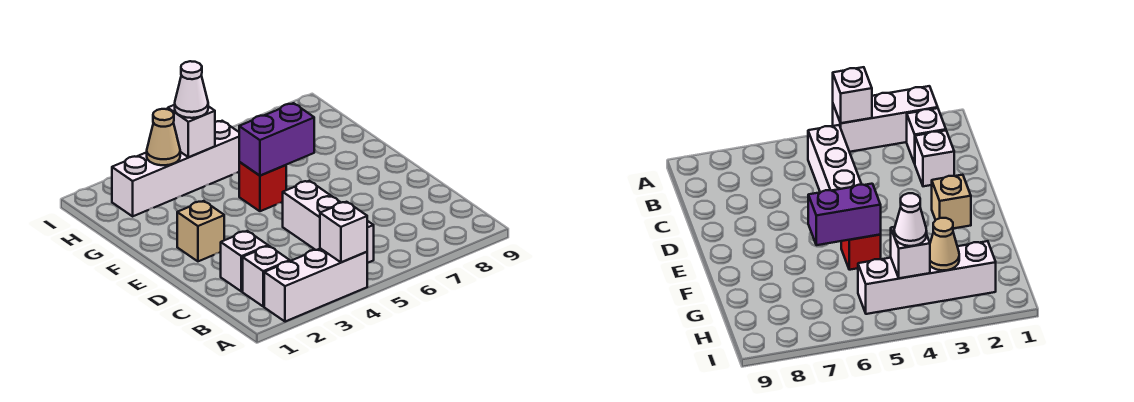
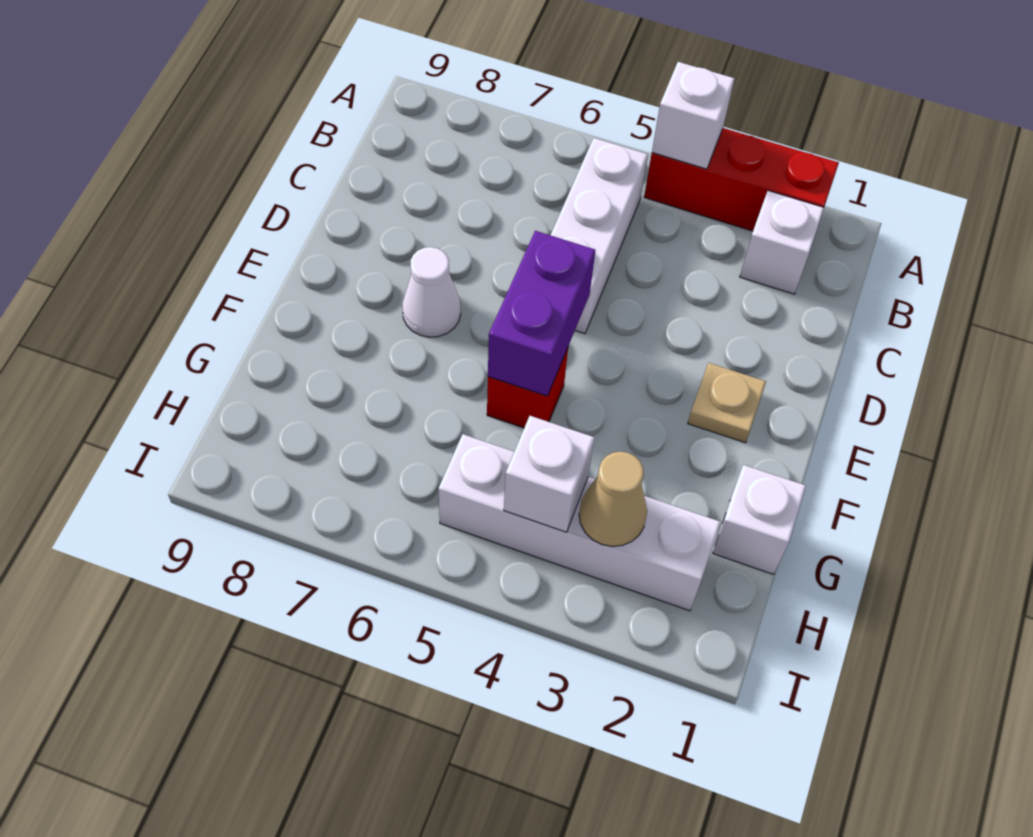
white brick A2:A4 level 1 -> red brick A2:A4 level 1
white brick C2 level 1 -> white brick G1 level 1
tan brick E2 level 1 -> tan plate E2 level 1
purple brick F5:F6 level 2 -> purple brick E5:F5 level 2
white cone H4 level 3 -> white cone E7 level 1

